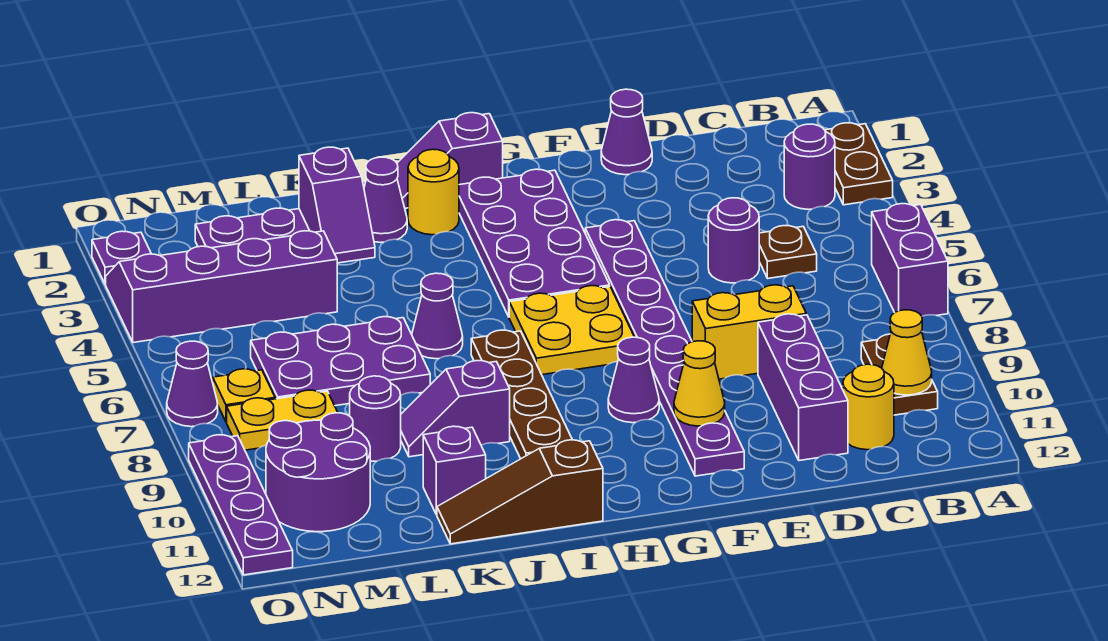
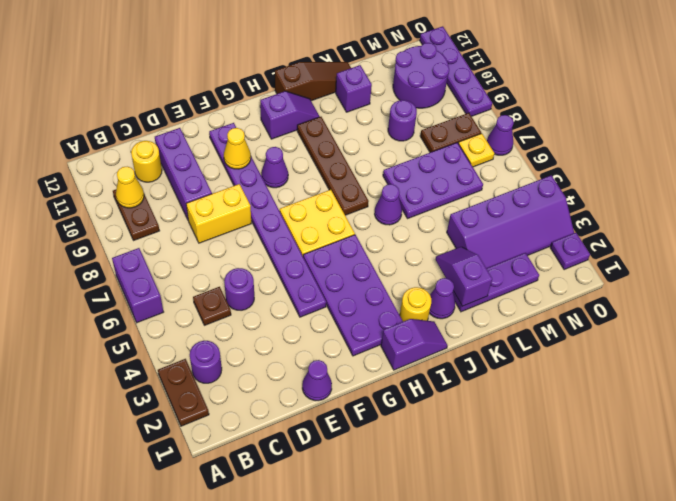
purple slope J9:K9 level 1 top J -> purple slope H11:I11 level 1 top H
yellow plate M8:N8 level 1 -> brown plate M8:N8 level 1

